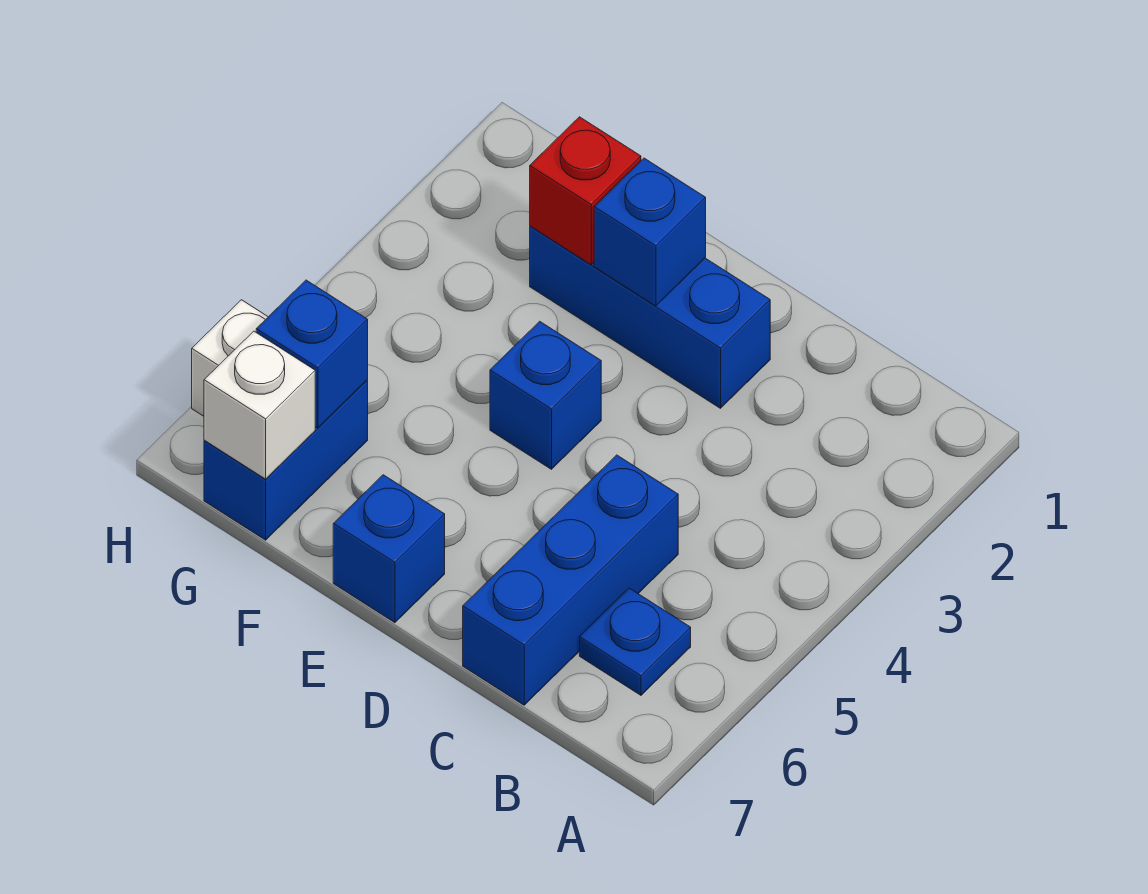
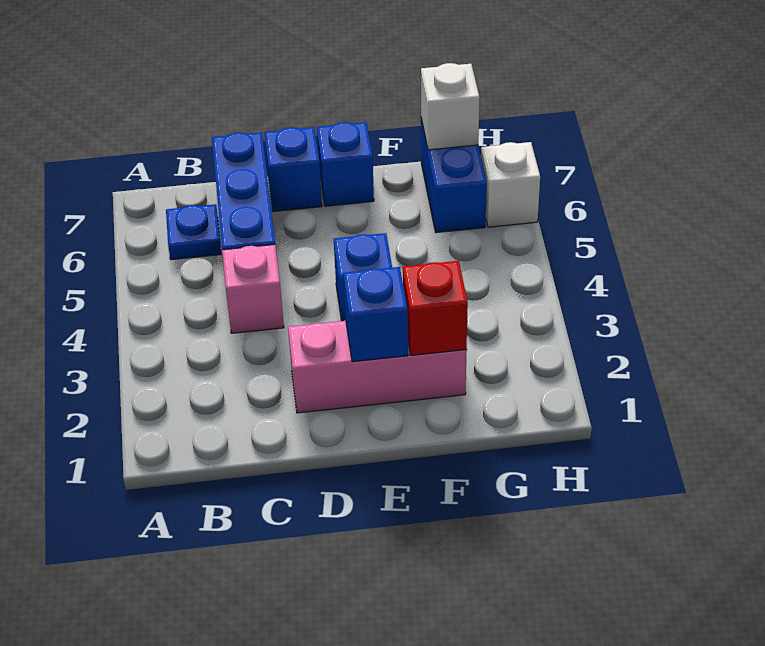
none -> pink brick C4 level 1
blue brick D2:F2 level 1 -> pink brick D2:F2 level 1
blue brick G6 level 2 -> blue brick D7 level 1

